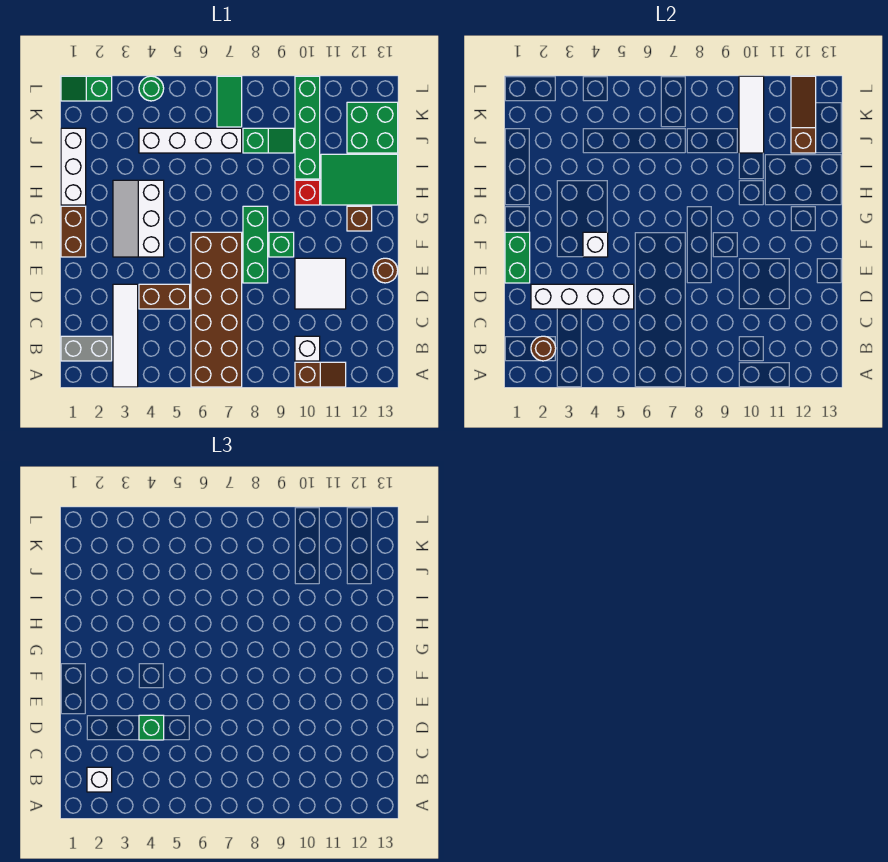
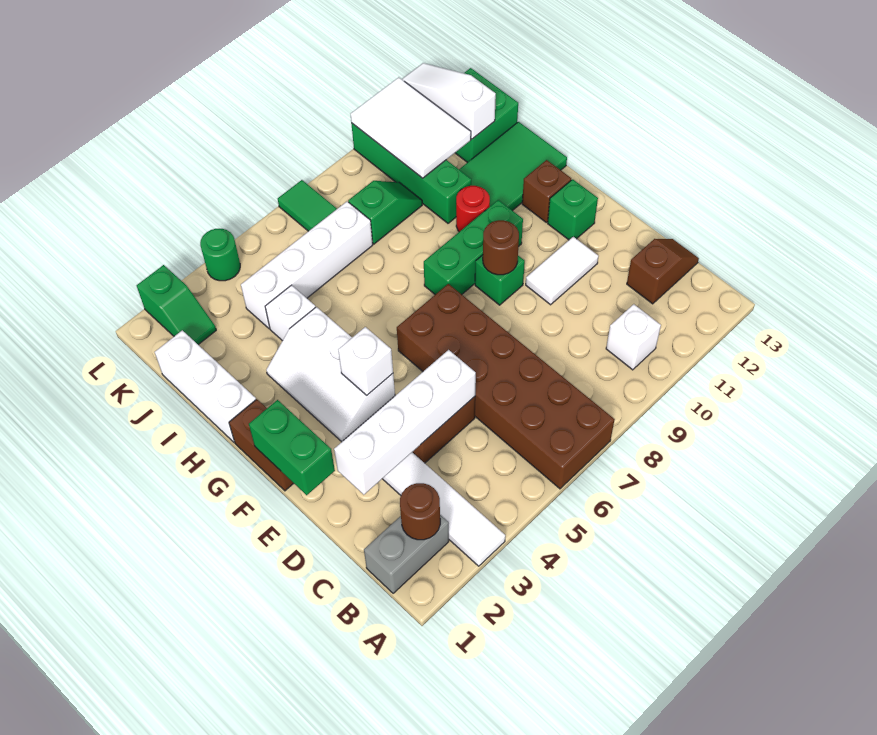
brown slope A10:A11 level 1 top 10 -> brown slope C12:C13 level 1 top 12
white brick B2 level 3 -> white brick I4 level 1
green brick D4 level 3 -> green brick F12 level 1
white tile D10:E11 level 1 -> white tile E10:E11 level 1
green brick E8:G8 level 1 -> green brick G8:G10 level 1
brown round brick E13 level 1 -> brown round brick F9 level 2
red brick H10 level 1 -> red round brick H10 level 1
white tile J10:L10 level 2 -> white tile J10:L11 level 2
brown slope J12:L12 level 2 top J -> white slope J12:L12 level 2 top J
green slope L1:L2 level 1 top 2 -> green slope K2:L2 level 1 top L

